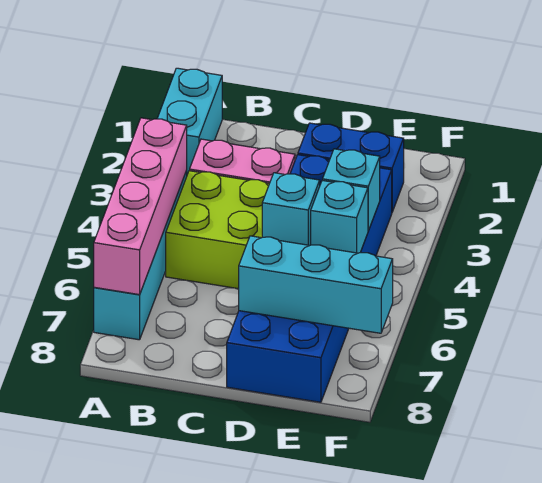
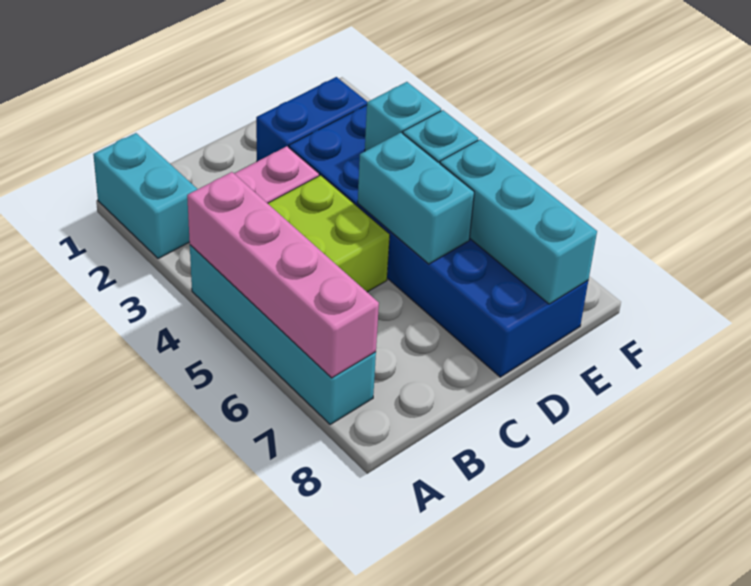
cyan brick D5 level 2 -> cyan brick D5:D6 level 2
cyan brick D7:F7 level 2 -> cyan brick E6:E8 level 2

